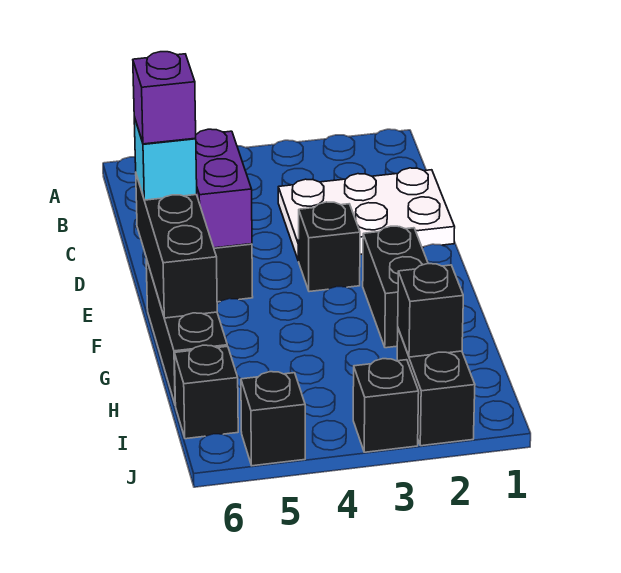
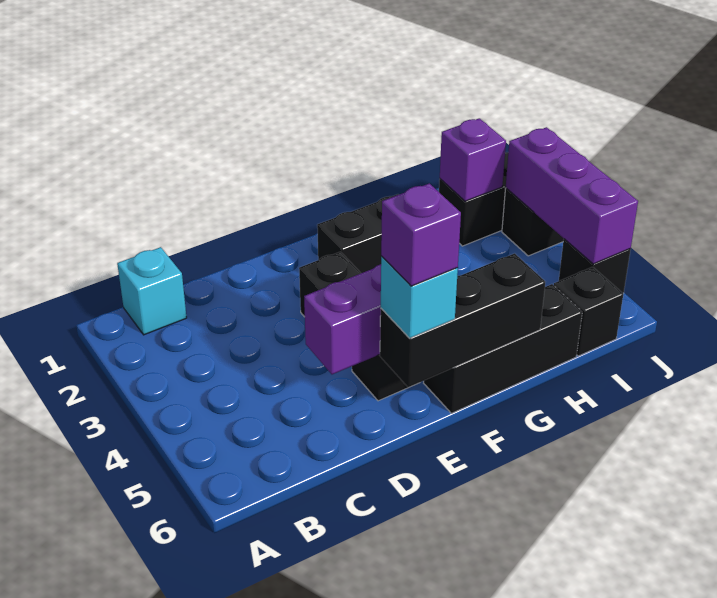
none -> cyan brick B1 level 1
white plate C1:D3 level 1 -> none
black brick I2 level 2 -> purple brick I2 level 2
none -> purple brick J3:J5 level 2

